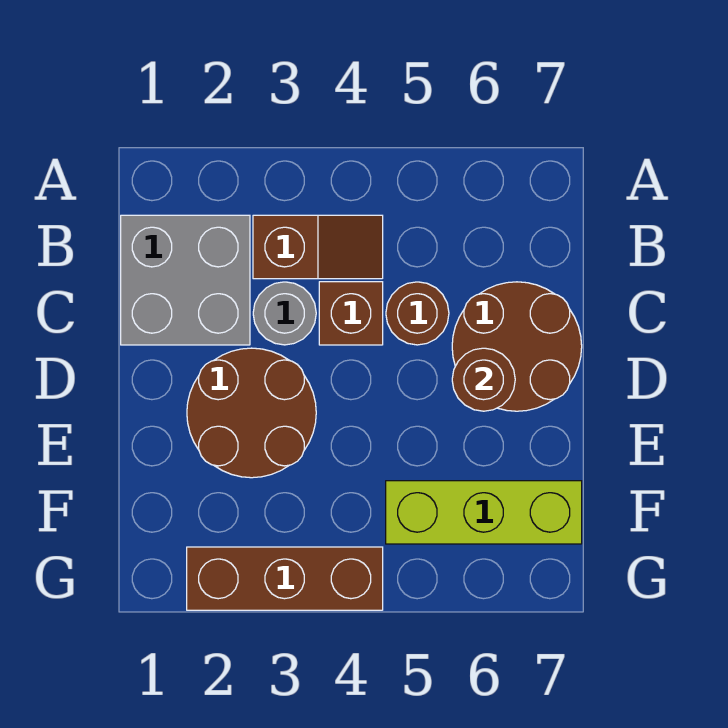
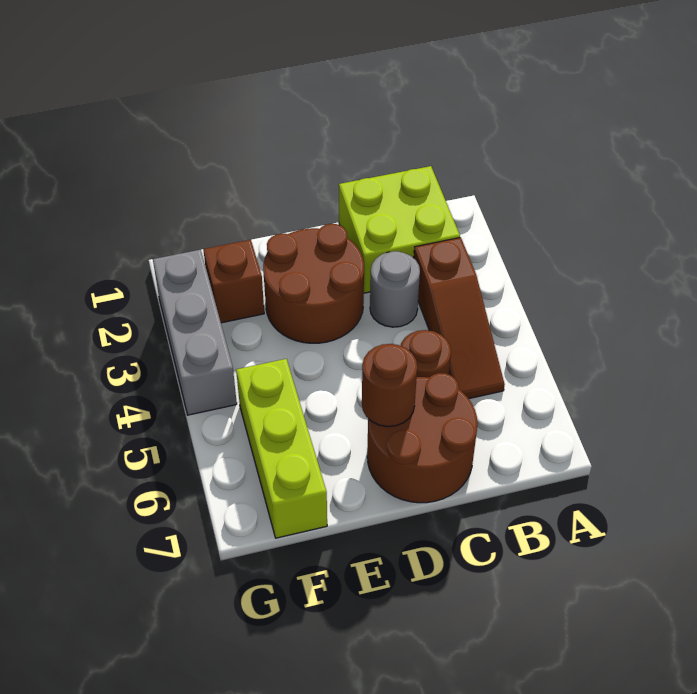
grey brick B1:C2 level 1 -> lime brick B1:C2 level 1
brown slope B3:B4 level 1 top 3 -> brown slope B3:B5 level 1 top 3
brown brick C4 level 1 -> brown brick F2 level 1
brown brick G2:G4 level 1 -> grey brick G2:G4 level 1

